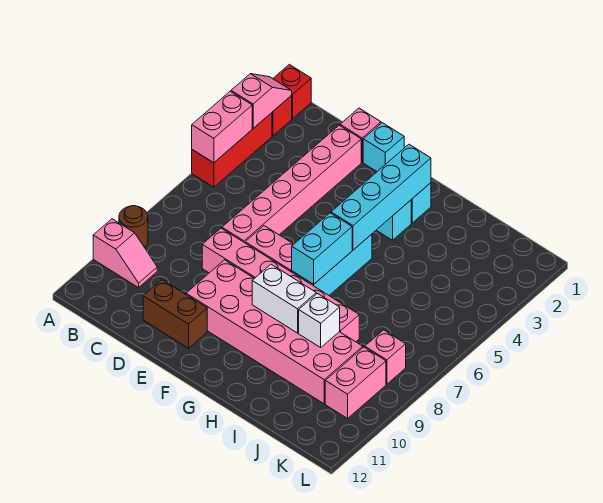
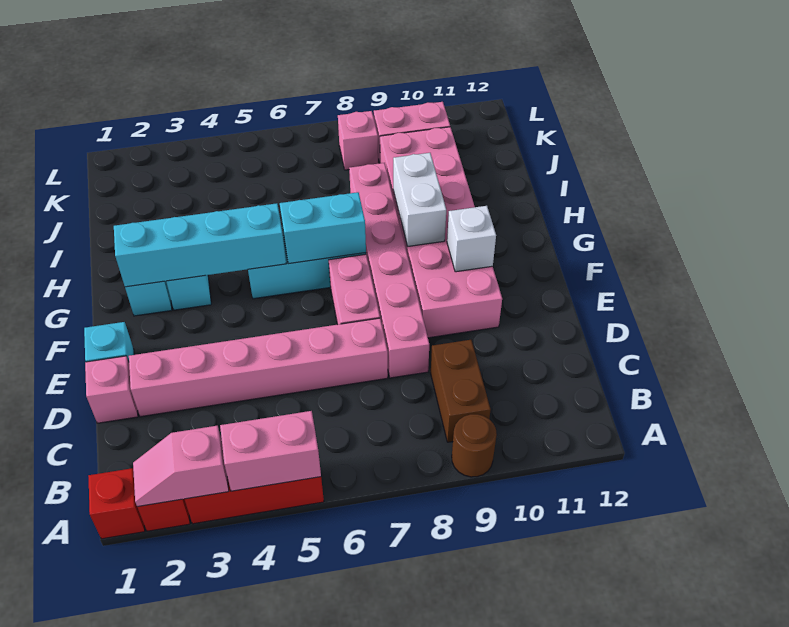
pink slope A10:B10 level 1 top A -> none
brown brick D11:E11 level 1 -> brown brick B9:C9 level 1
white brick I9 level 2 -> white brick F10 level 2

